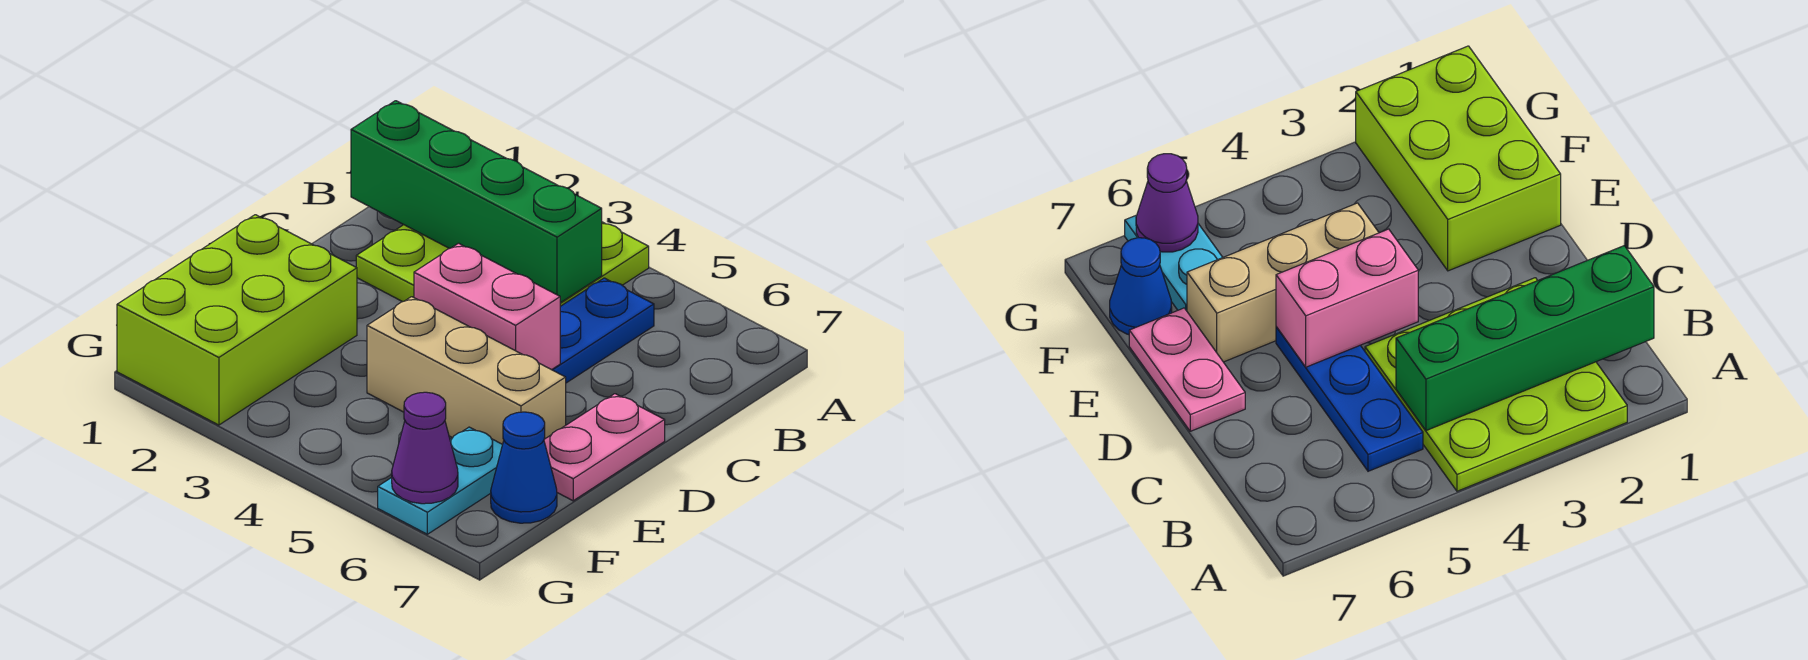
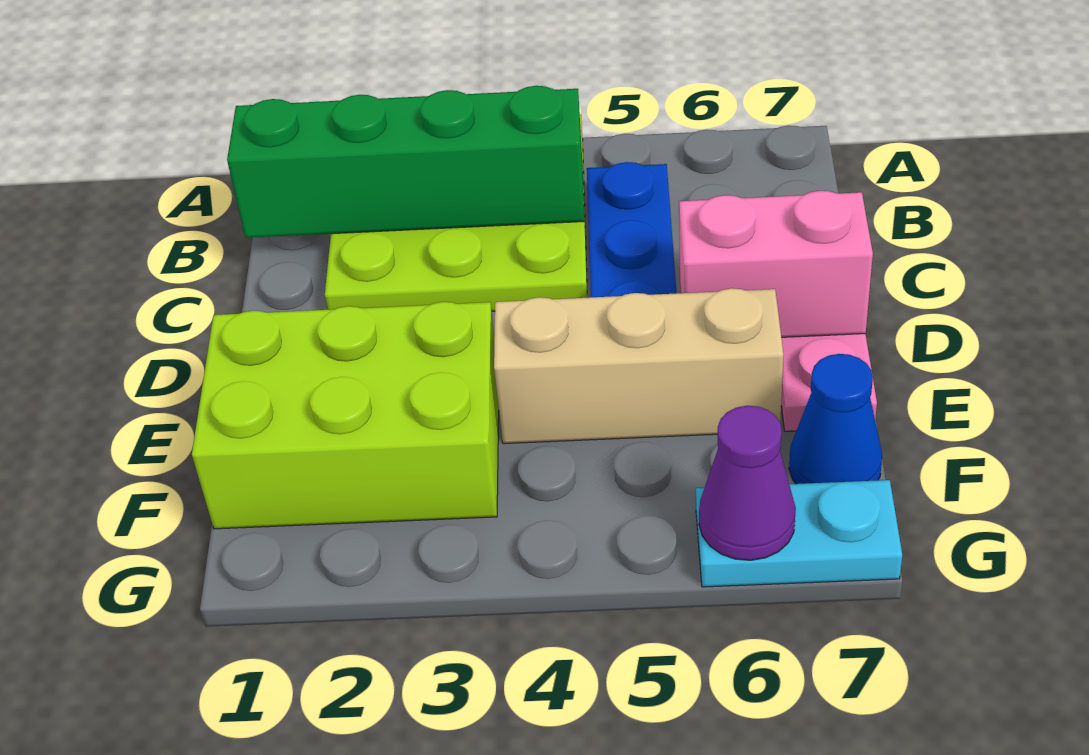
pink brick D4:D5 level 2 -> pink brick D6:D7 level 2
lime brick E1:G2 level 1 -> lime brick E1:F3 level 1
cyan plate F6:G6 level 1 -> cyan plate G6:G7 level 1

